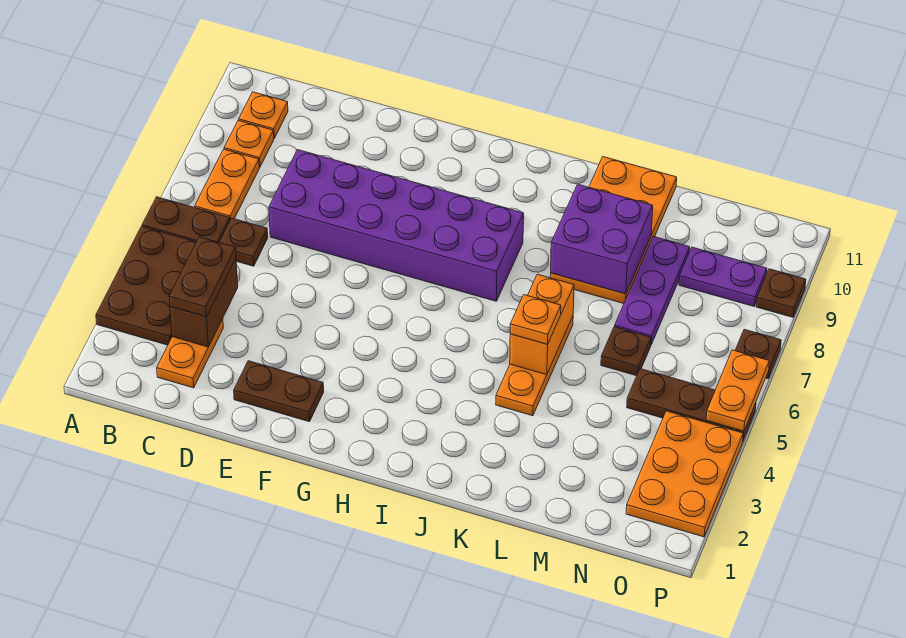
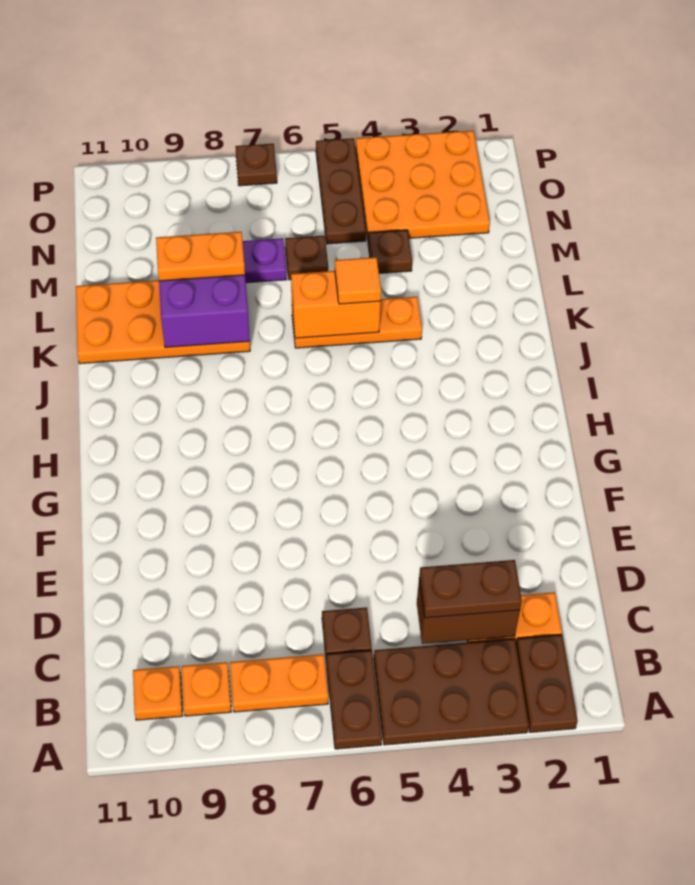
purple brick D7:I8 level 1 -> none
brown plate E2:F2 level 1 -> brown plate A2:B2 level 1
orange plate K5 level 3 -> orange tile K5 level 3
purple plate N9:O9 level 1 -> none
orange plate O2:P4 level 1 -> orange plate N2:P4 level 1
orange plate P5:P6 level 2 -> orange plate L8:L9 level 3
brown plate P9 level 1 -> brown plate M4 level 1

